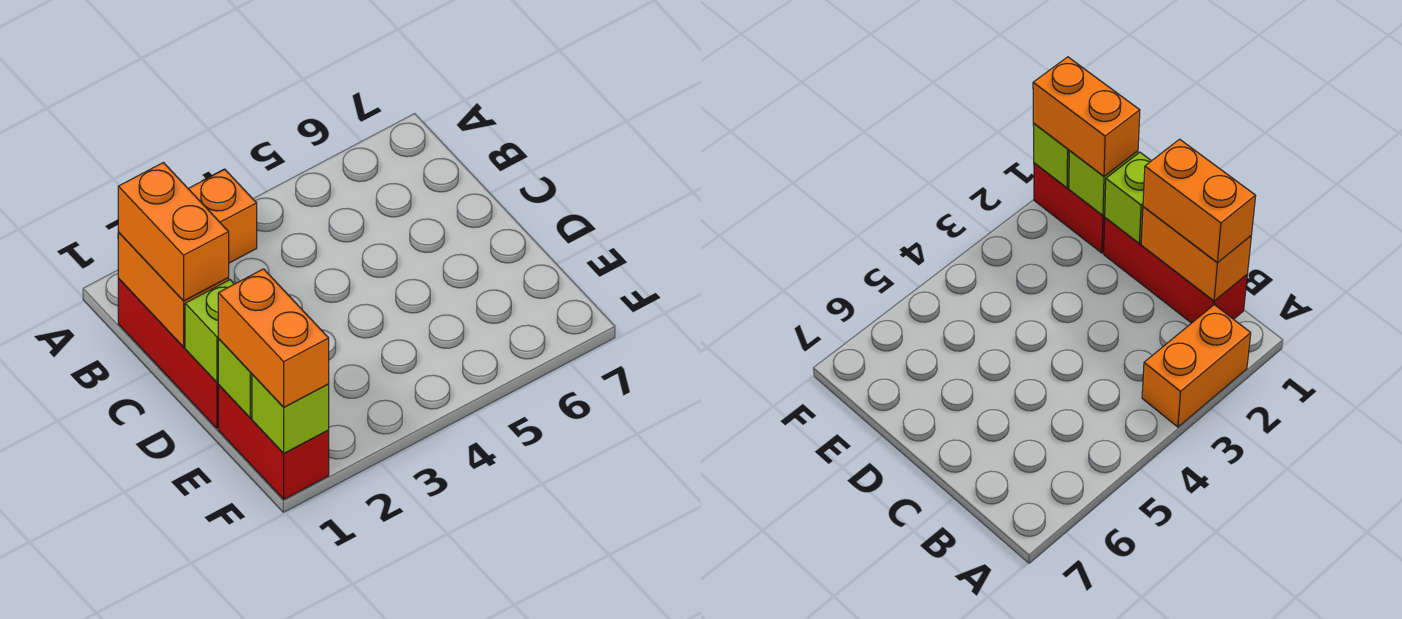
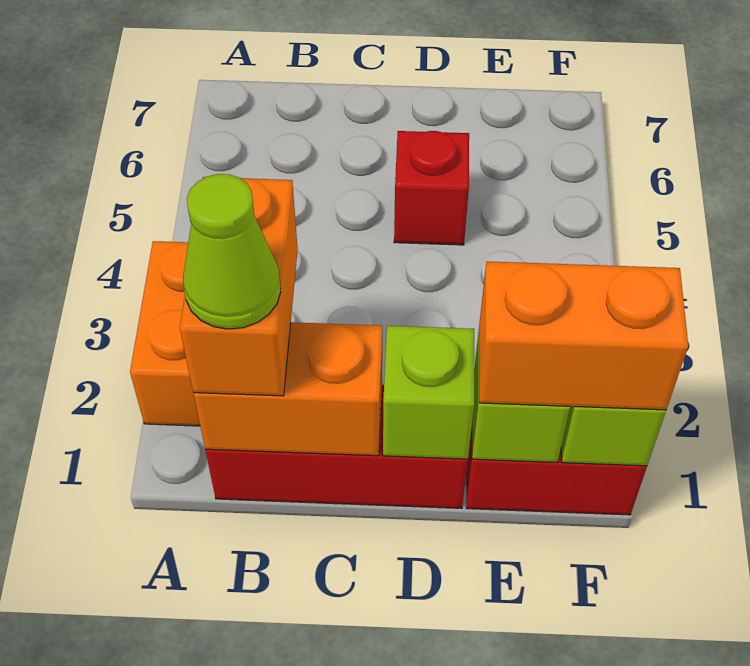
orange brick B1:C1 level 3 -> orange brick B1:B2 level 3
none -> lime cone B1 level 4
none -> red brick D5 level 1

